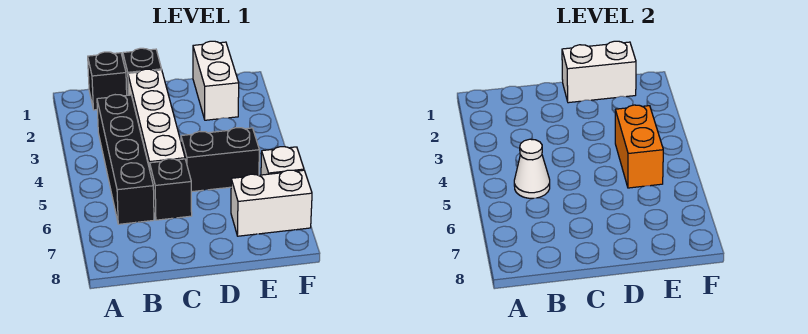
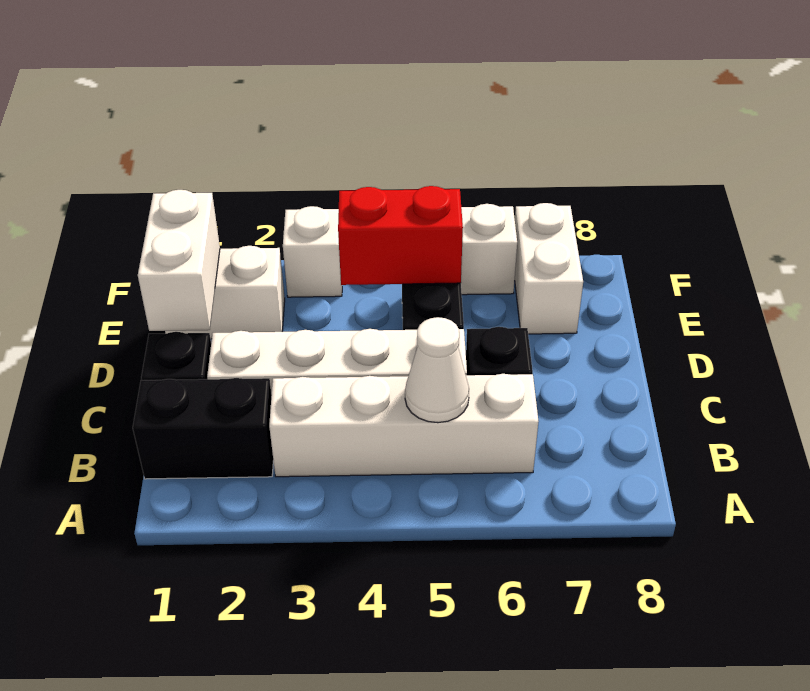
black brick B1 level 1 -> black brick B1:B2 level 1
black brick B3:B6 level 1 -> white brick B3:B6 level 1
orange brick E4:E5 level 2 -> red brick E4:E5 level 2
none -> white brick F3 level 1

